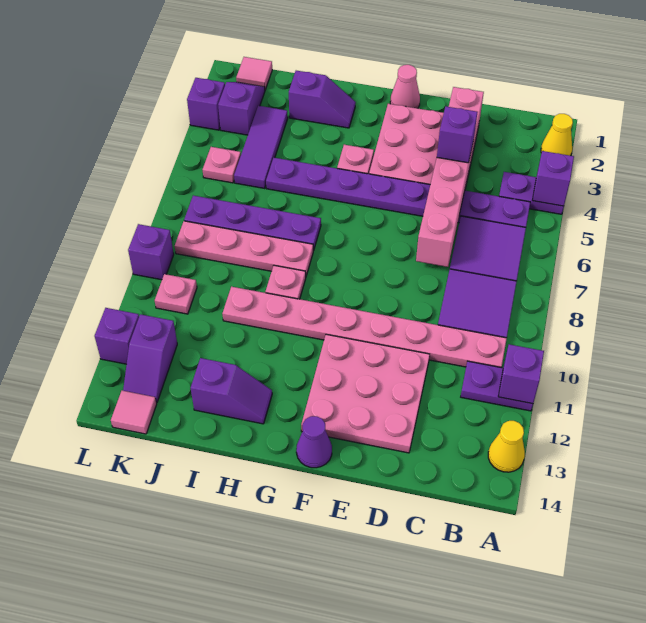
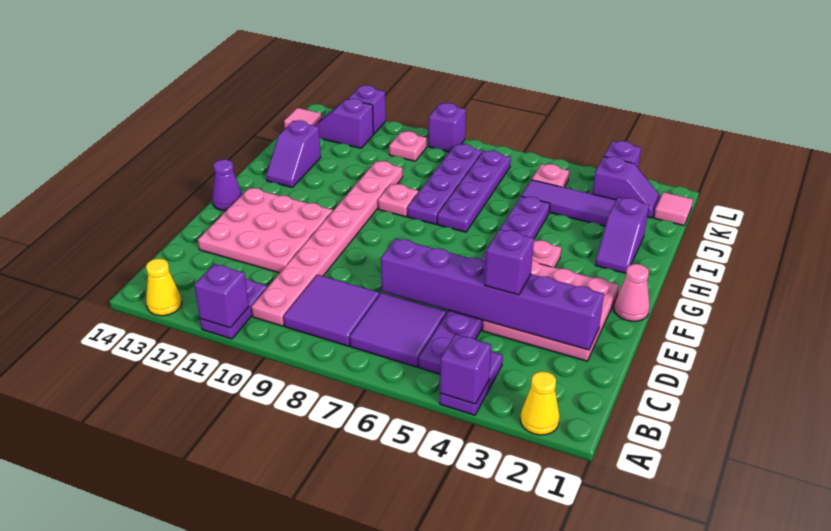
pink brick D2:D7 level 2 -> purple brick D2:D7 level 2
pink plate H8:K8 level 1 -> purple plate H8:K8 level 1

